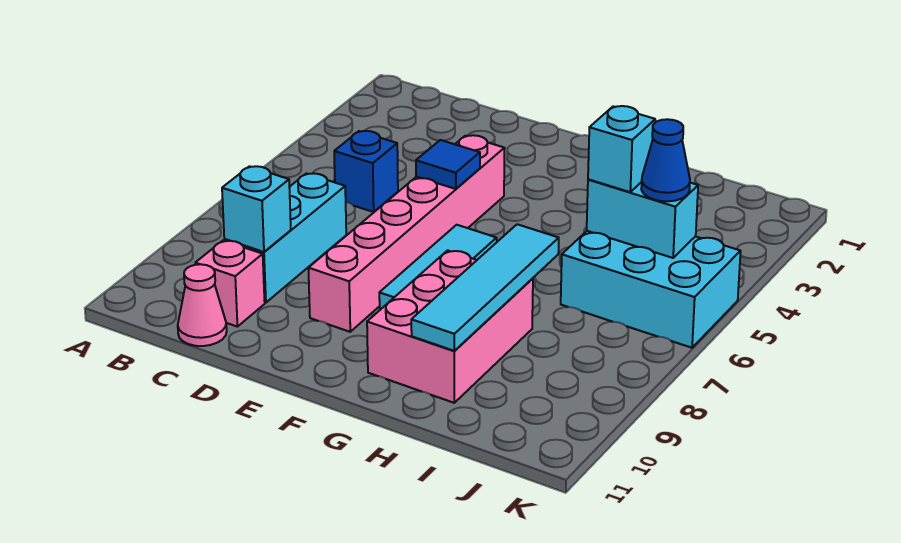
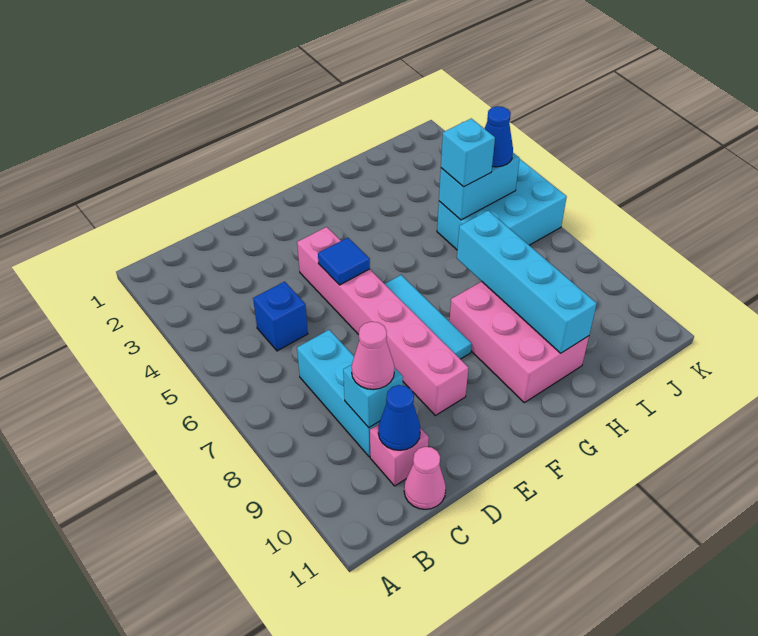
none -> pink cone C9 level 3
none -> blue cone C10 level 2
cyan tile H7:H10 level 2 -> cyan brick H7:H10 level 2

